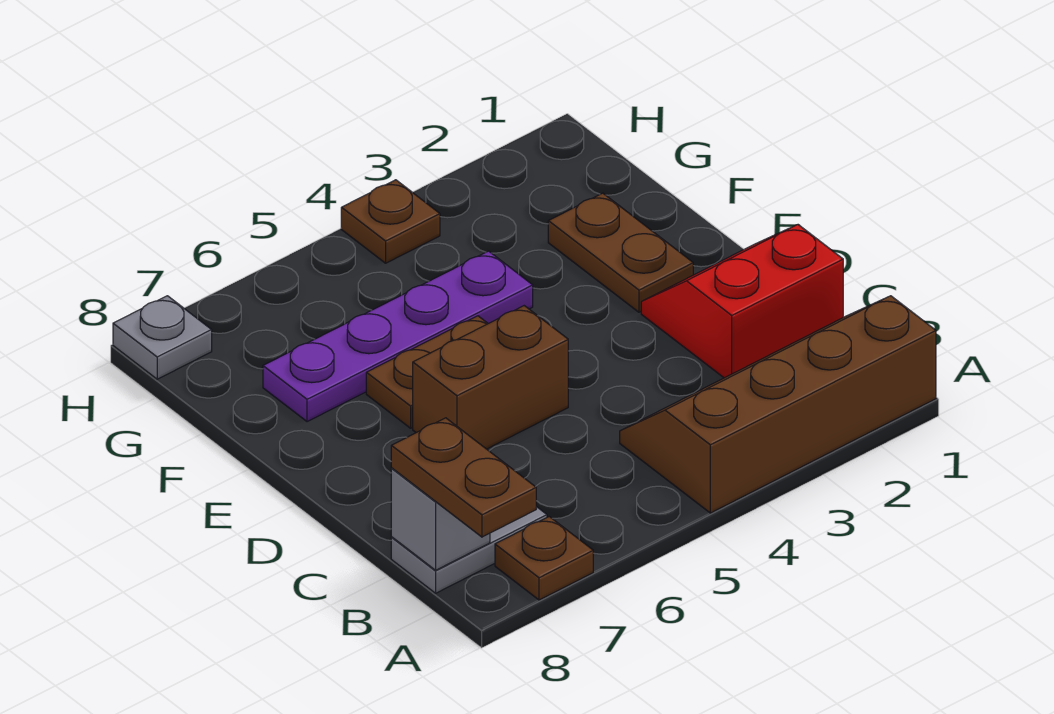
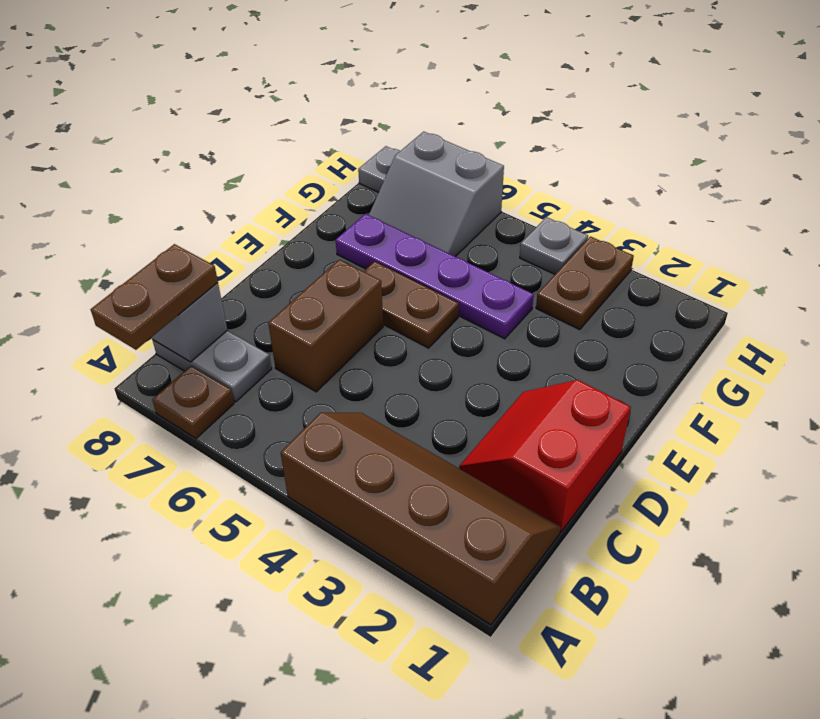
red slope C1:D2 level 1 top C -> red slope C1:D2 level 1 top 1
brown brick D5:D6 level 1 -> brown brick C6:D6 level 1
brown plate E2:F2 level 1 -> brown plate G3:H3 level 1
none -> grey slope G6:H7 level 1 top H
brown plate H4 level 1 -> grey plate H4 level 1

